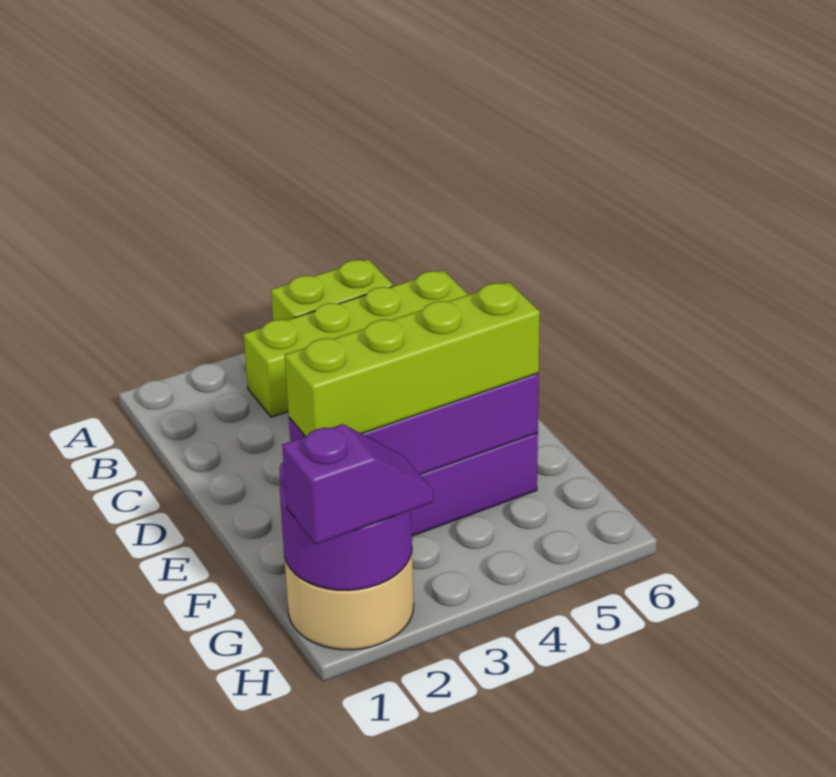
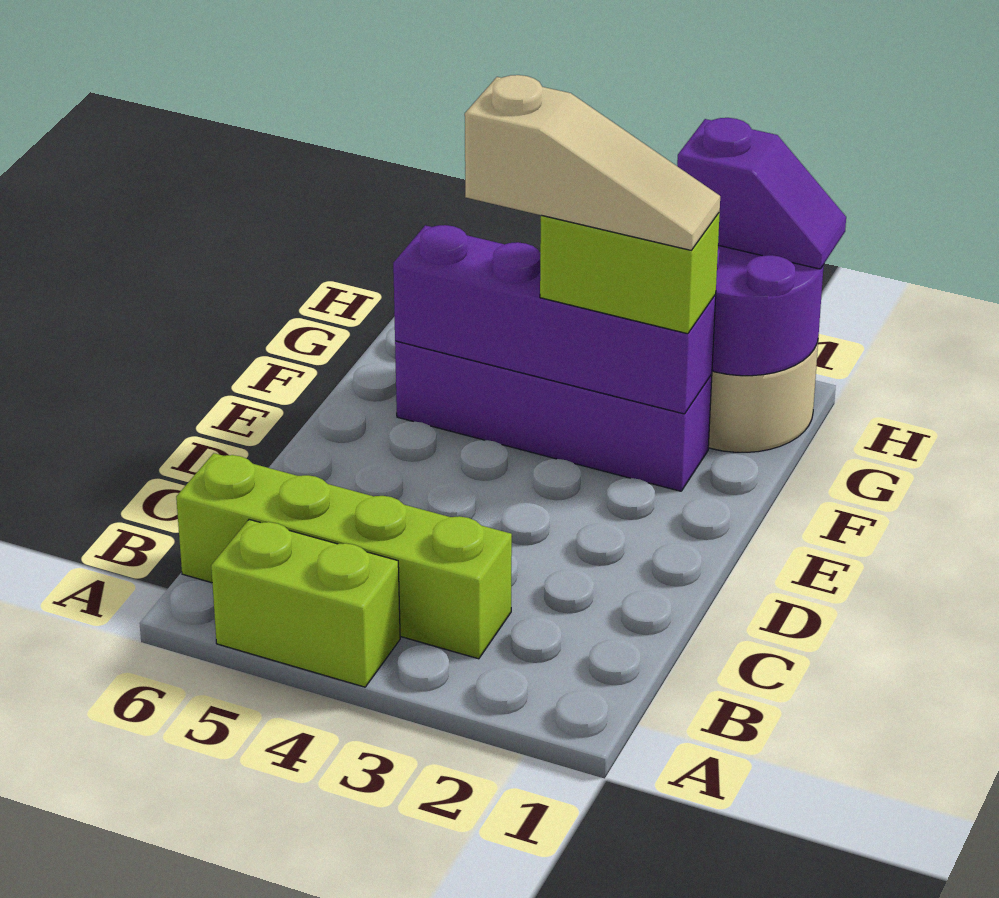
lime brick F2:F5 level 3 -> lime brick F2:F3 level 3
none -> tan slope F2:F4 level 4 top 4
purple slope H1:H2 level 3 top 1 -> purple slope H1:H2 level 3 top 2

